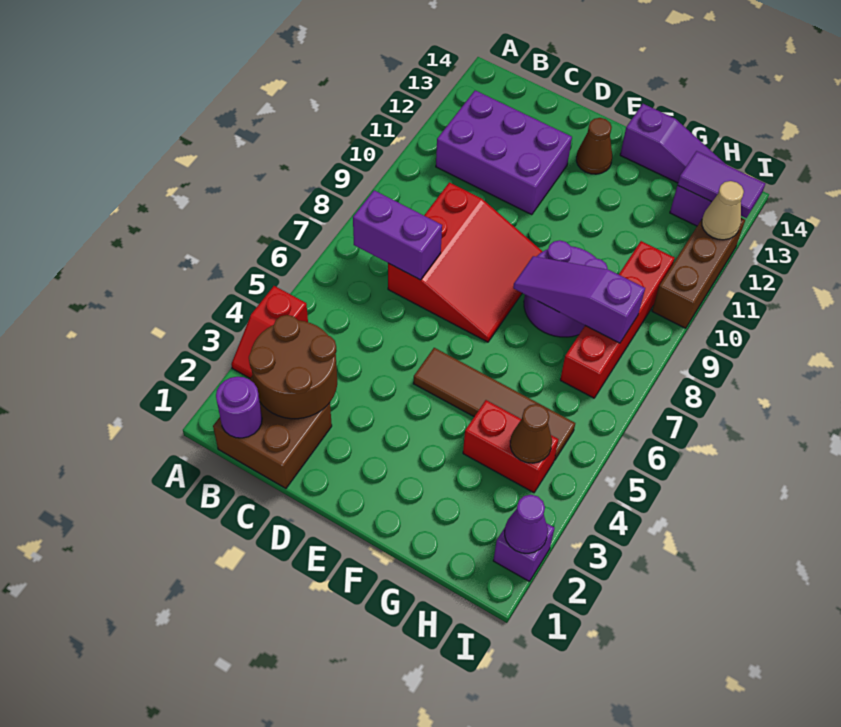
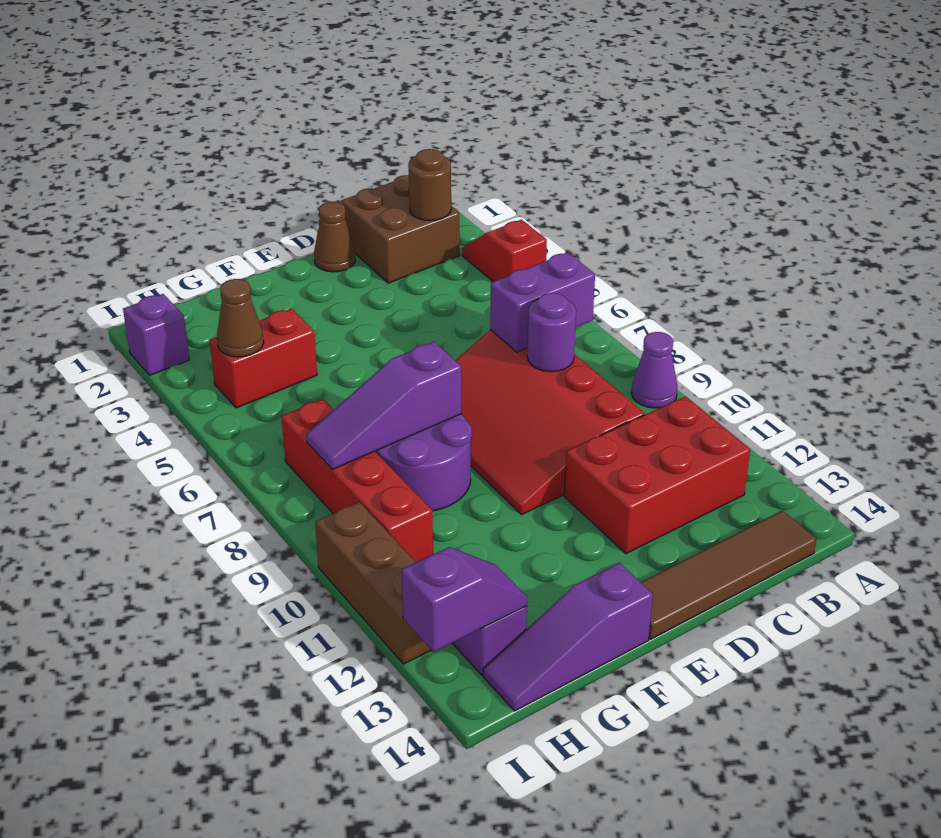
purple round brick B1 level 2 -> purple round brick C8 level 2
brown round brick B2:C3 level 2 -> brown round brick B2 level 2
purple brick B11:D12 level 1 -> red brick B11:D12 level 1
red slope C7:E9 level 1 top C -> red slope C7:E10 level 1 top C
brown tile E5:H5 level 1 -> brown tile B14:E14 level 1
brown cone E13 level 1 -> brown cone D1 level 1
purple slope F8:H8 level 2 top H -> purple slope F8:H8 level 2 top F
purple tile H13:I13 level 2 -> purple slope H13:I13 level 2 top I
purple cone I2 level 2 -> purple cone A9 level 1
tan cone I12 level 2 -> none

